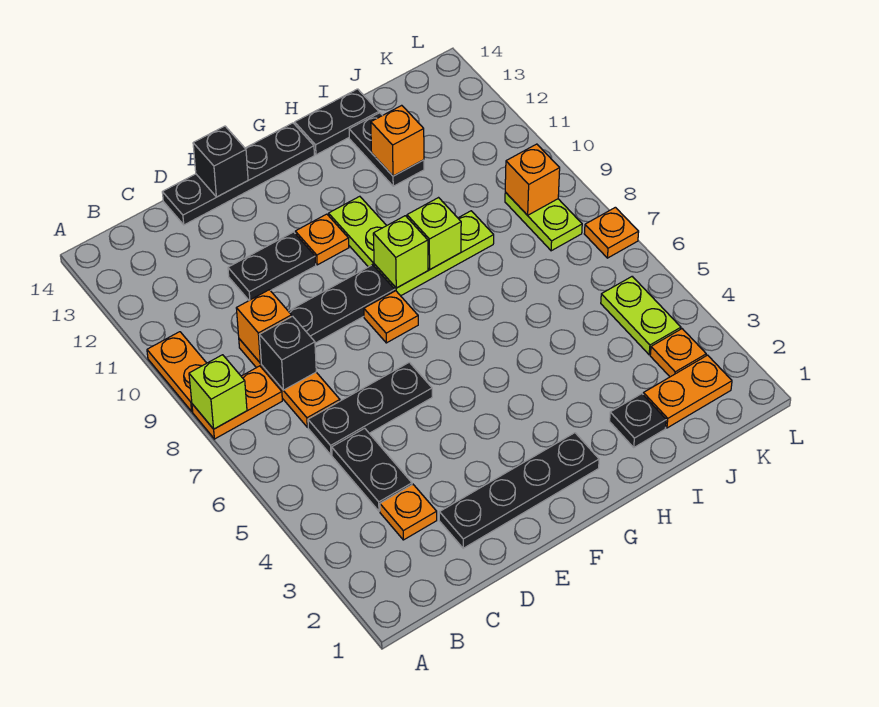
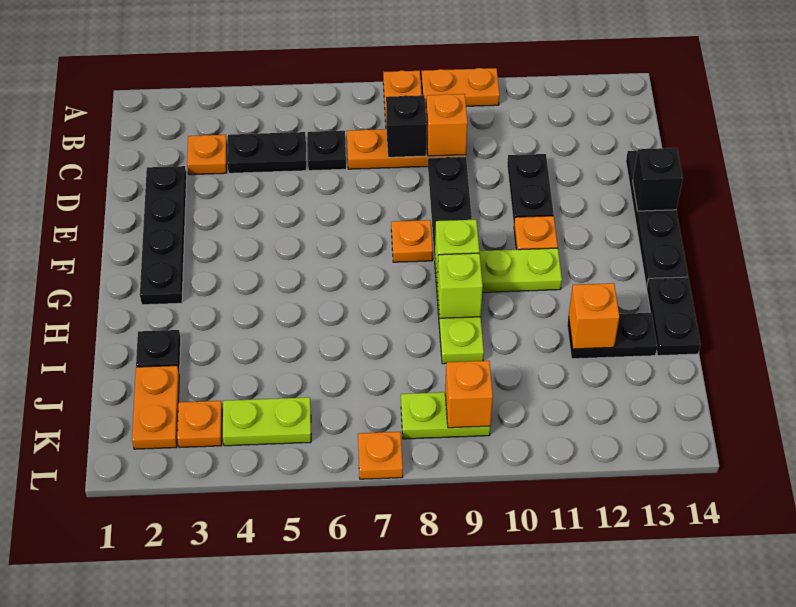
lime brick A8 level 2 -> none
black plate C6:E6 level 1 -> black plate C6 level 1

